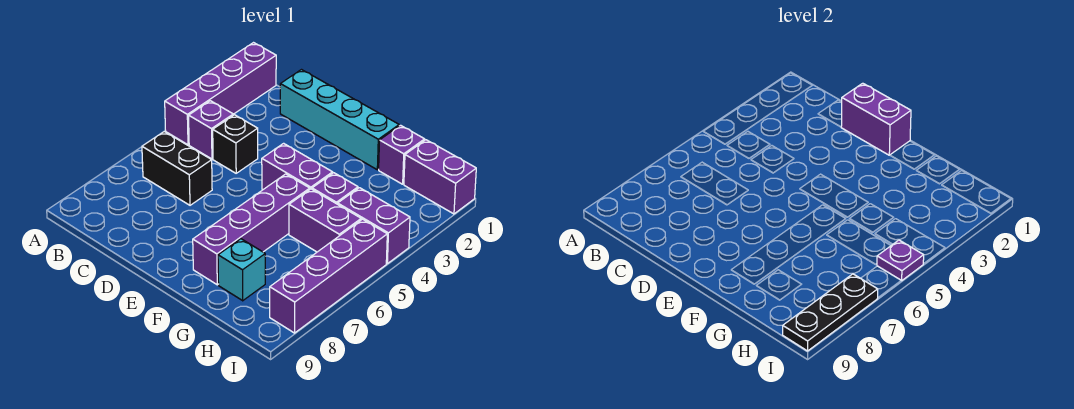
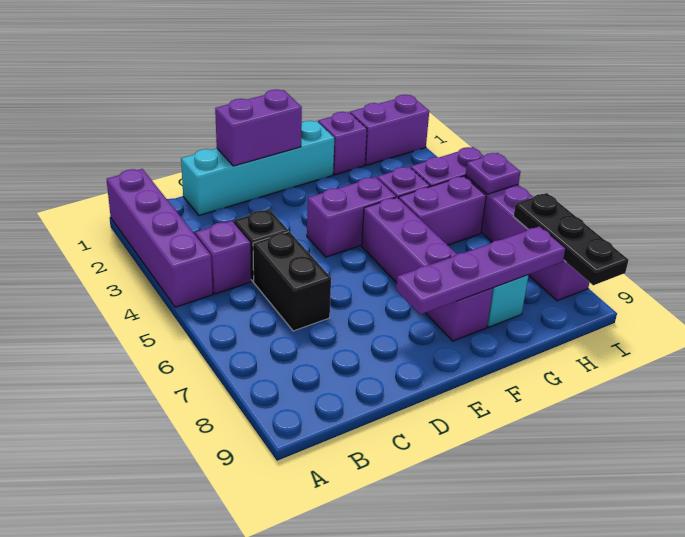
black brick B6:C6 level 1 -> black brick C5:C6 level 1
none -> purple plate E8:H8 level 2

